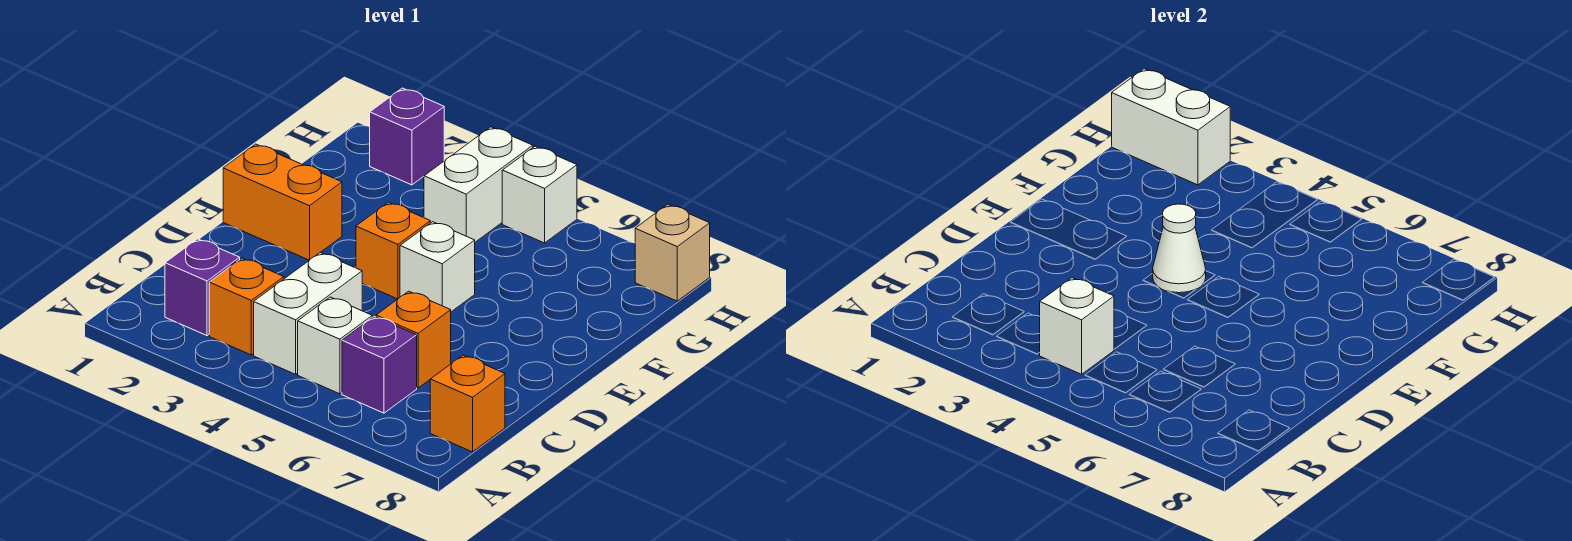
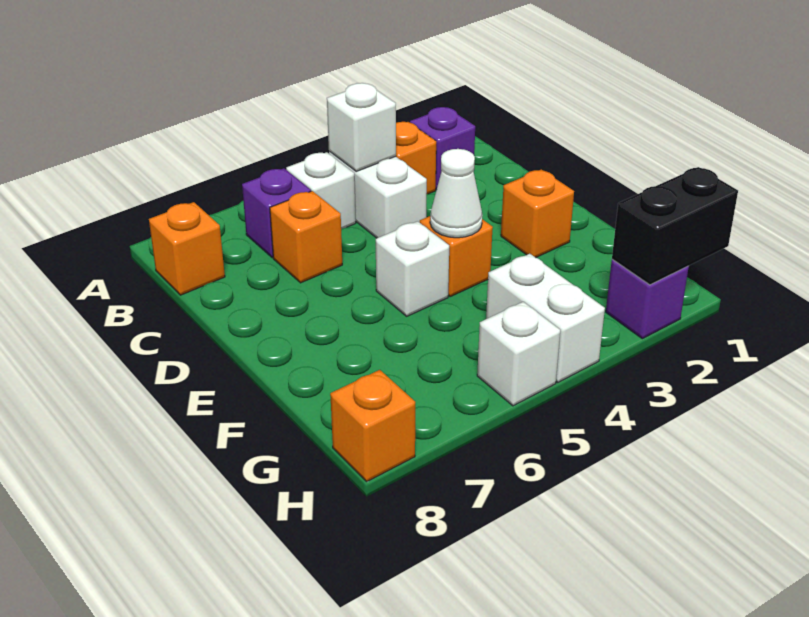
orange brick E1:E2 level 1 -> orange brick E2 level 1
white brick H1:H2 level 2 -> black brick H1:H2 level 2
tan brick H8 level 1 -> orange brick H8 level 1

